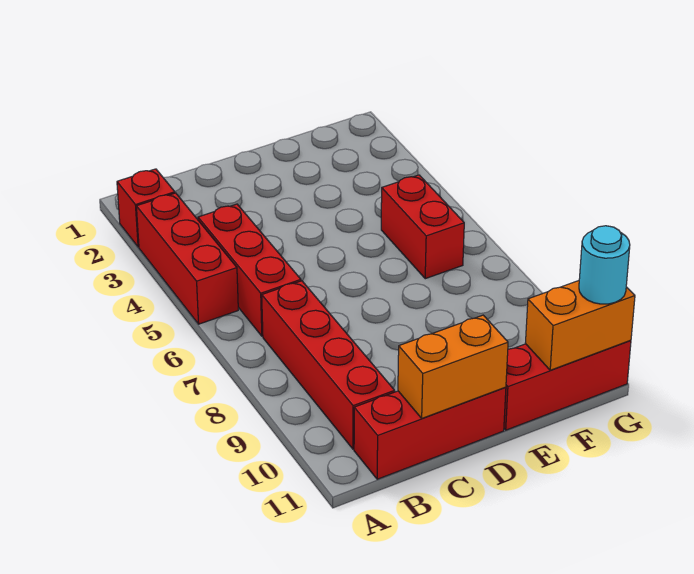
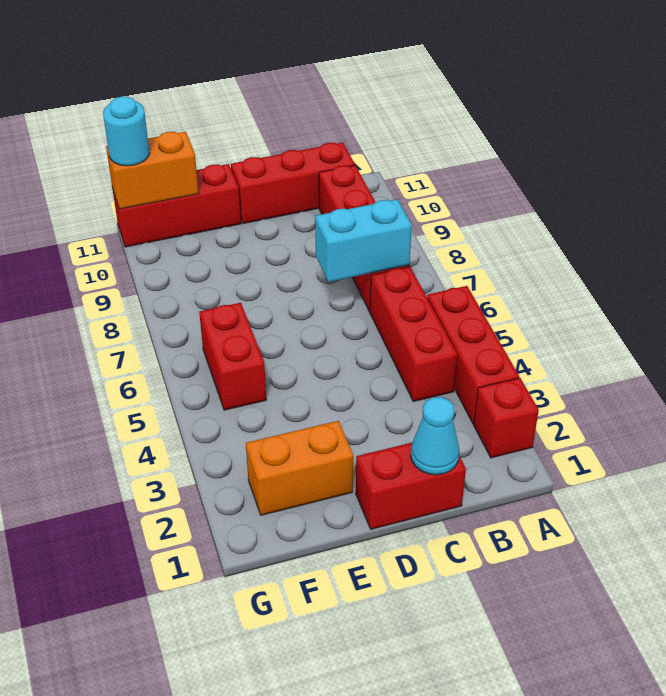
none -> cyan brick B7:C7 level 2
none -> red brick C1:D1 level 1
none -> cyan cone C1 level 2
orange brick C11:D11 level 2 -> orange brick E2:F2 level 1

